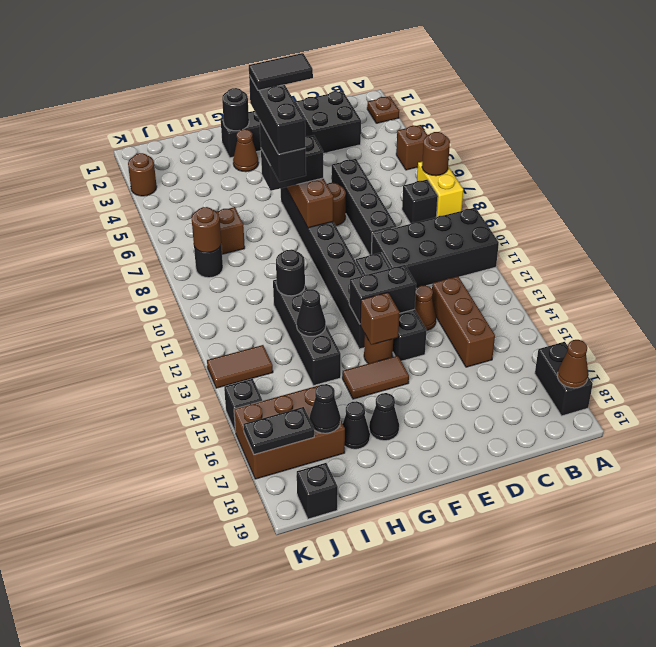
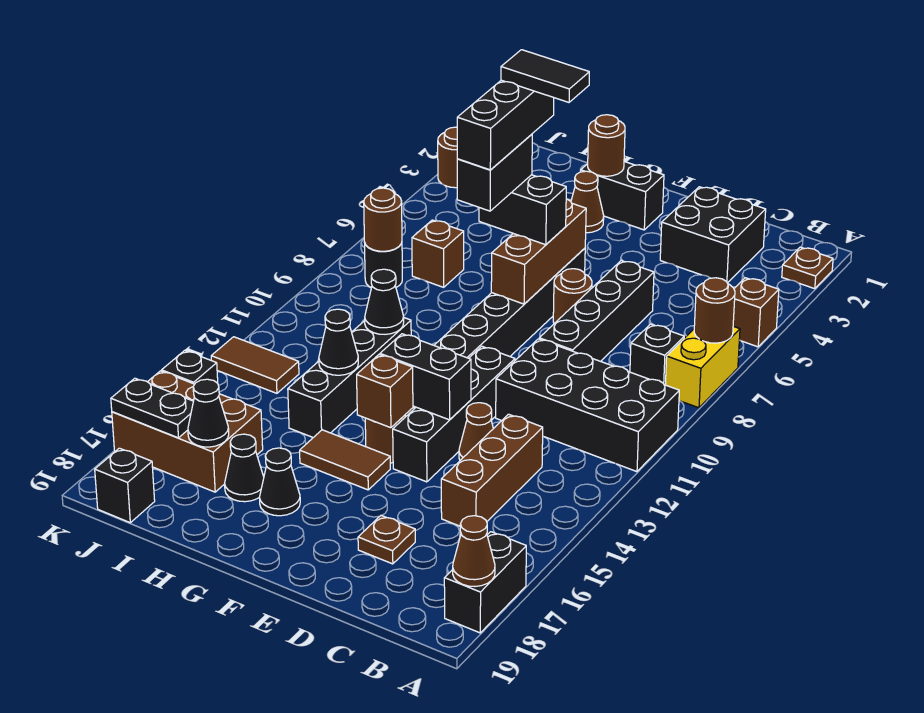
none -> brown plate D17 level 1
black round brick G2 level 2 -> brown round brick G2 level 2
black round brick H11 level 2 -> black cone H11 level 2

